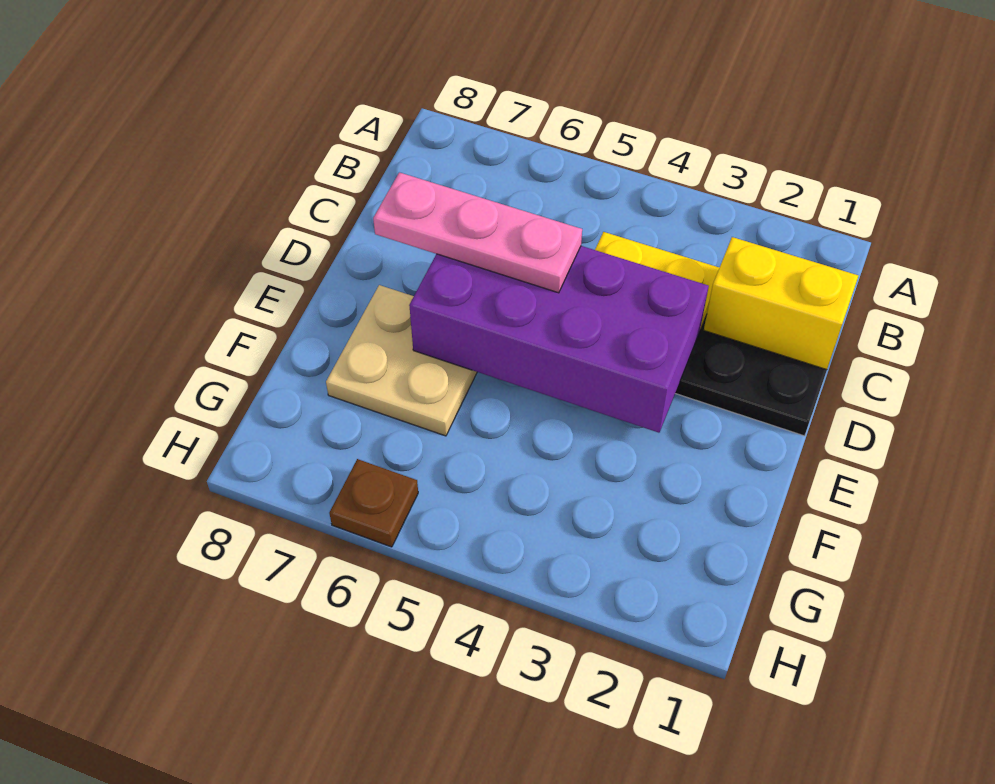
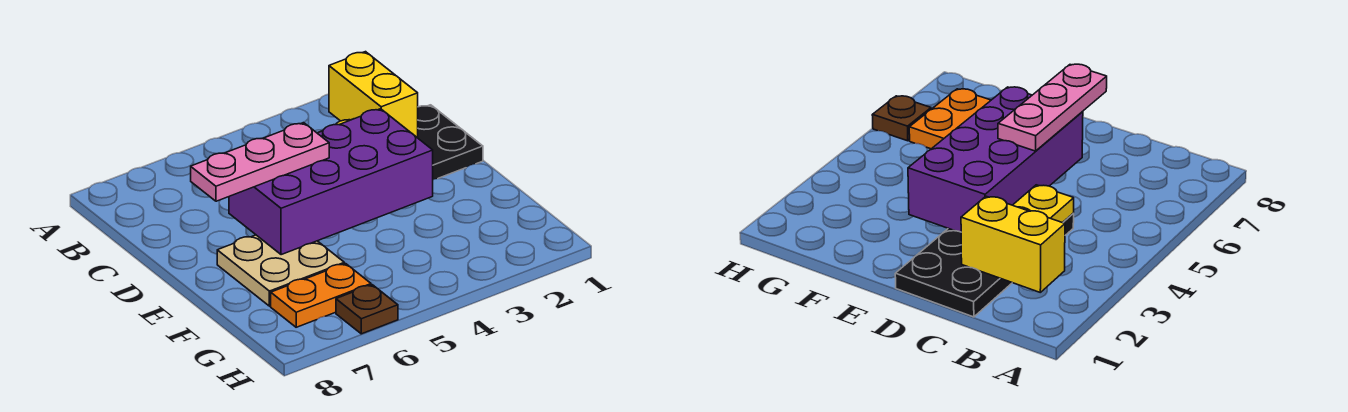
yellow brick C1:C2 level 2 -> yellow brick B2:C2 level 2
none -> orange plate G6:G7 level 1

